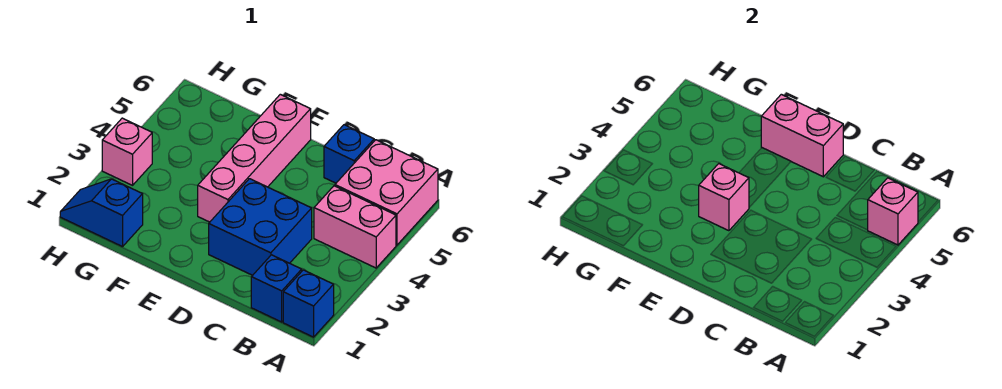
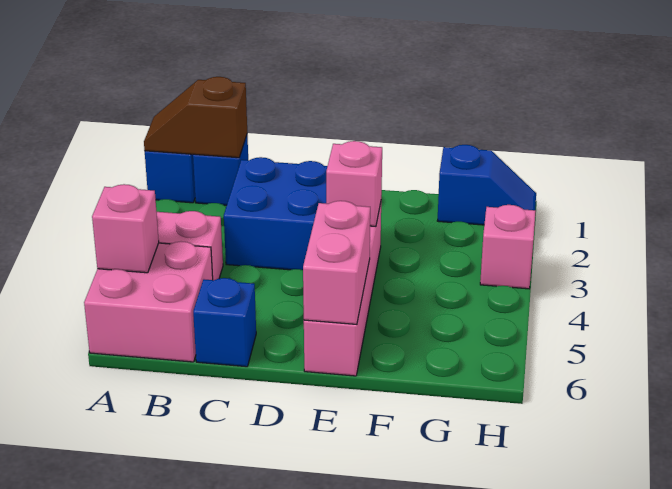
none -> brown slope A1:B1 level 2 top B
pink brick D6:E6 level 2 -> pink brick E5:E6 level 2

